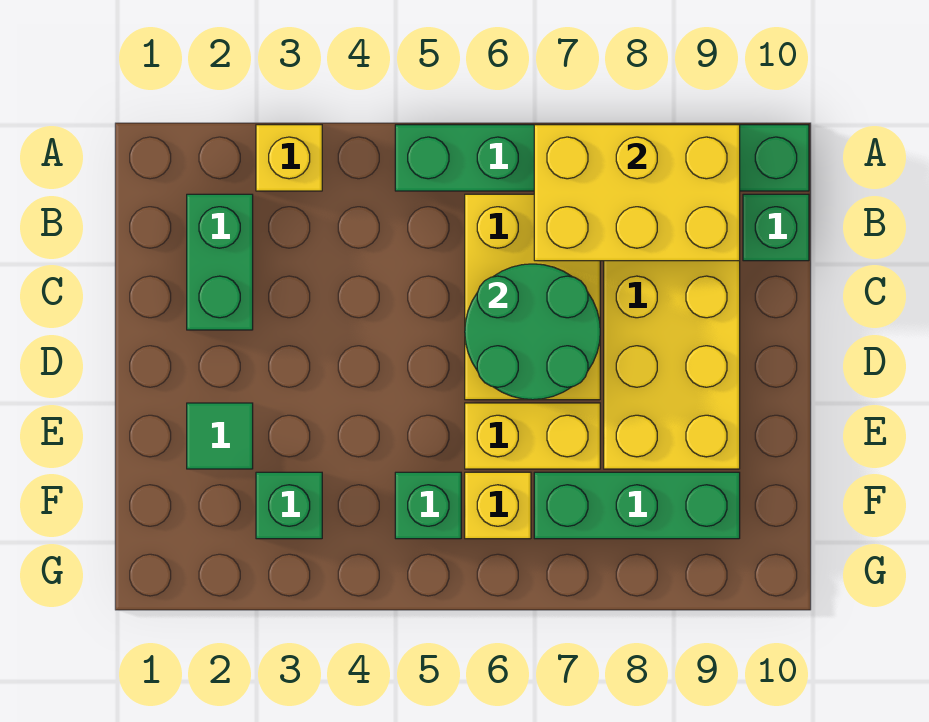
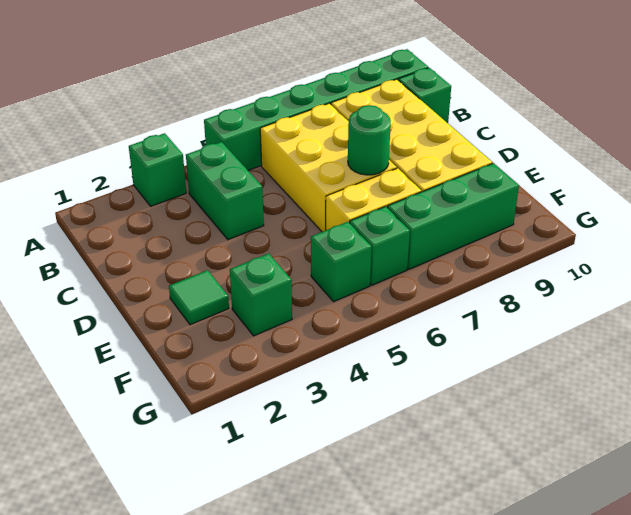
yellow brick A3 level 1 -> green brick A3 level 1
yellow brick A7:B9 level 2 -> none
green brick B2:C2 level 1 -> green brick B4:C4 level 1
green round brick C6:D7 level 2 -> green round brick D7 level 2
yellow brick F6 level 1 -> green brick F6 level 1

